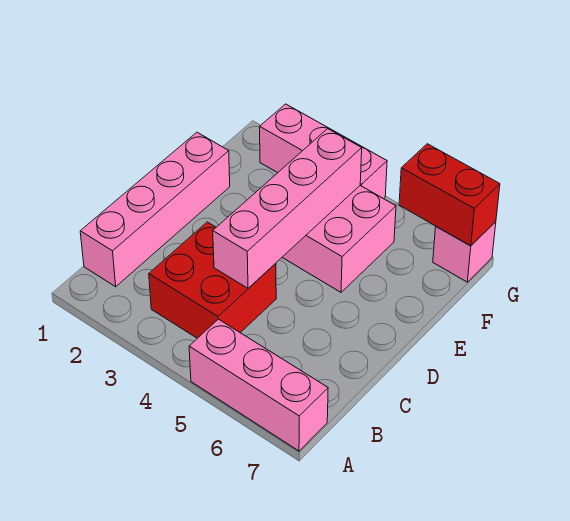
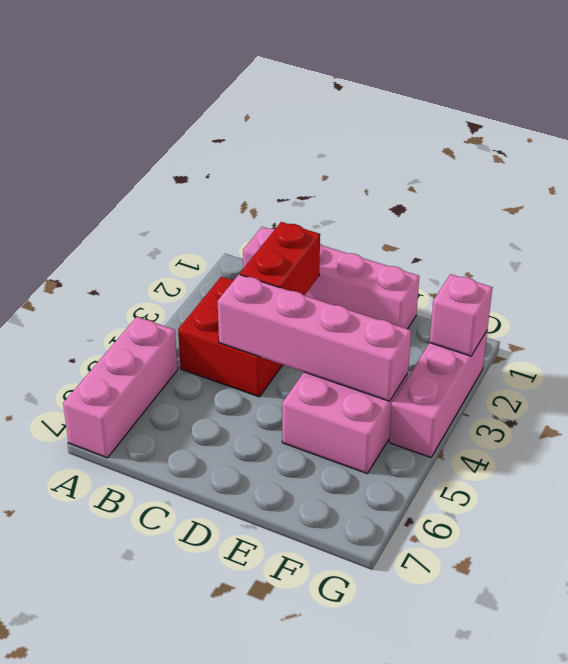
red brick G6:G7 level 2 -> red brick C2:C3 level 2
pink brick G7 level 1 -> pink brick G2 level 2

